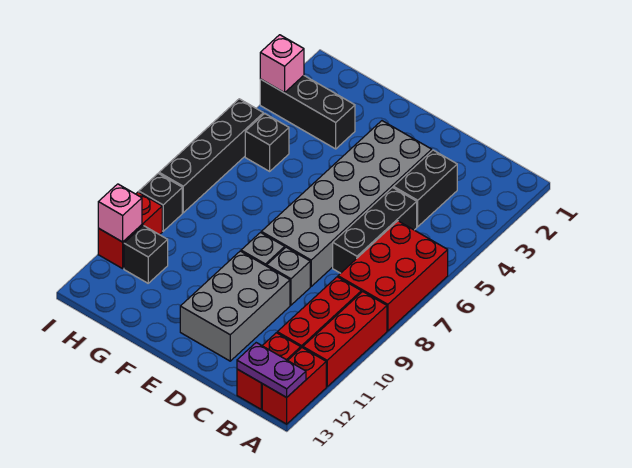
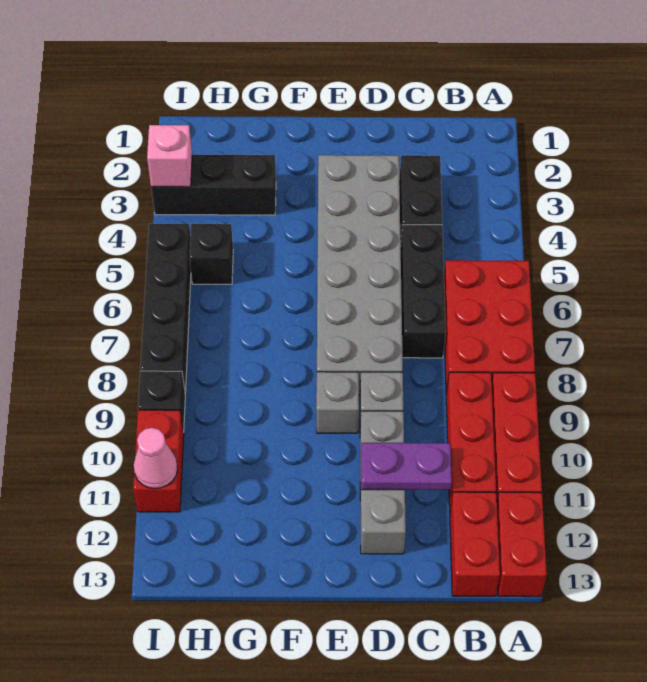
purple plate A13:B13 level 2 -> purple plate C11:D11 level 2
grey brick D10:E12 level 1 -> grey brick D10:D12 level 1
black brick H11 level 1 -> none
pink brick I11 level 2 -> pink cone I11 level 2

